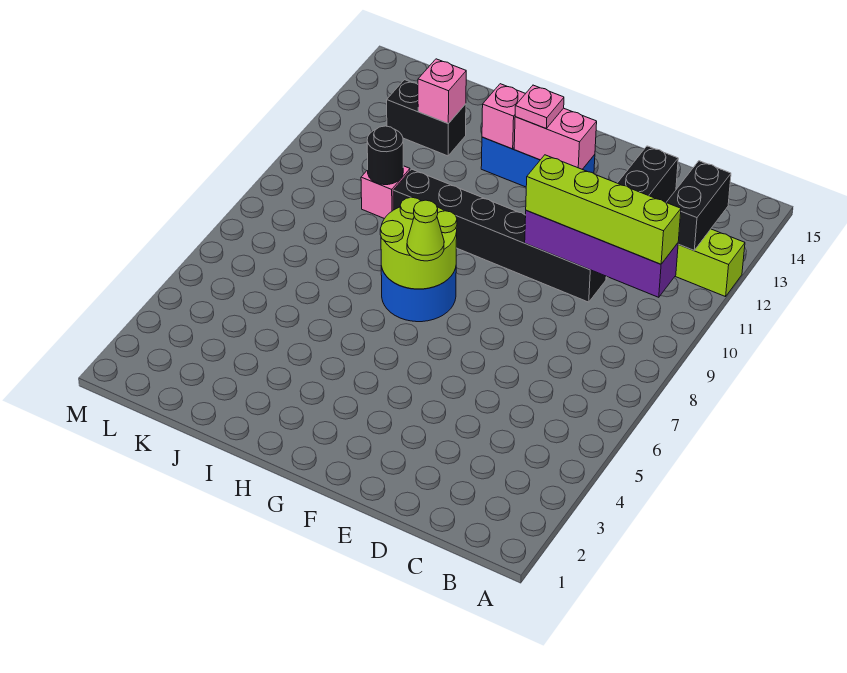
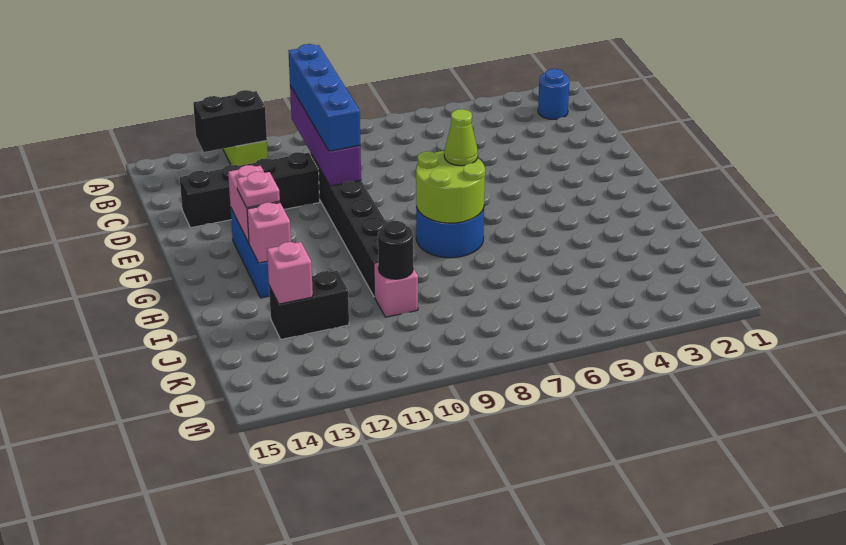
none -> blue round brick B2 level 1
lime brick B10:E10 level 3 -> blue brick B10:E10 level 3
black brick J13:K13 level 1 -> black brick J12:J13 level 1

